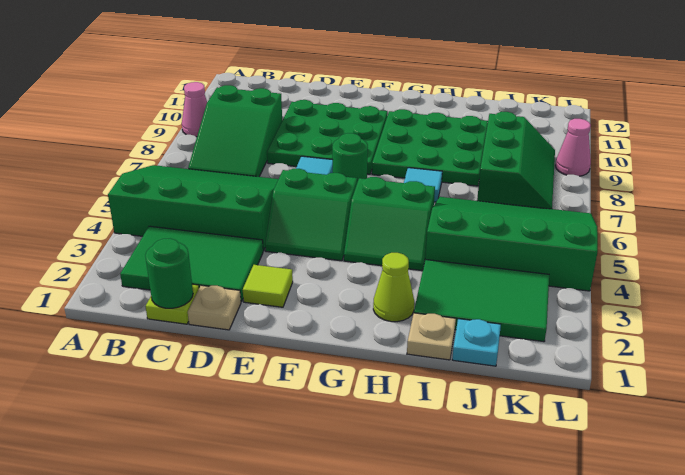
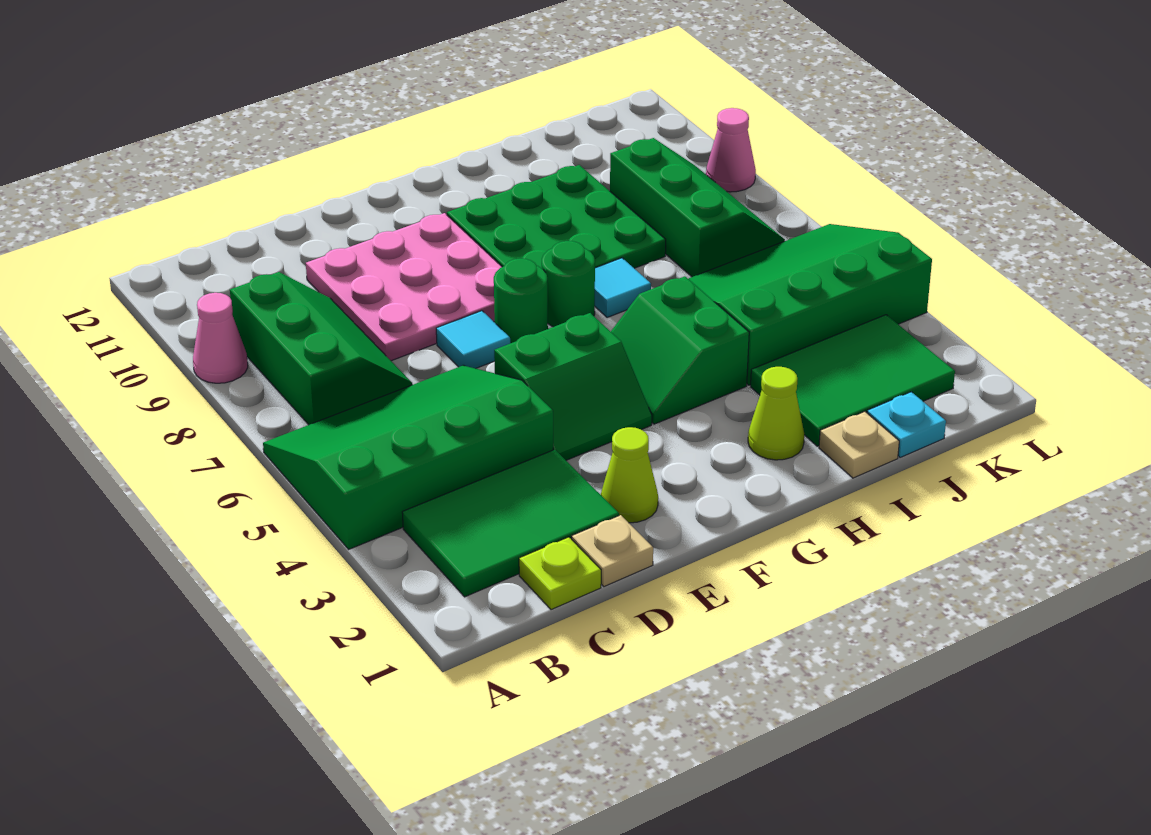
green slope B7:C9 level 1 top 9 -> green slope B7:C9 level 1 top B
green round brick C1 level 2 -> green round brick G7 level 1
green plate D8:F10 level 1 -> pink plate D8:F10 level 1
lime tile E2 level 1 -> lime cone E2 level 1
green slope G4:H5 level 1 top 5 -> green slope G4:H5 level 1 top H

